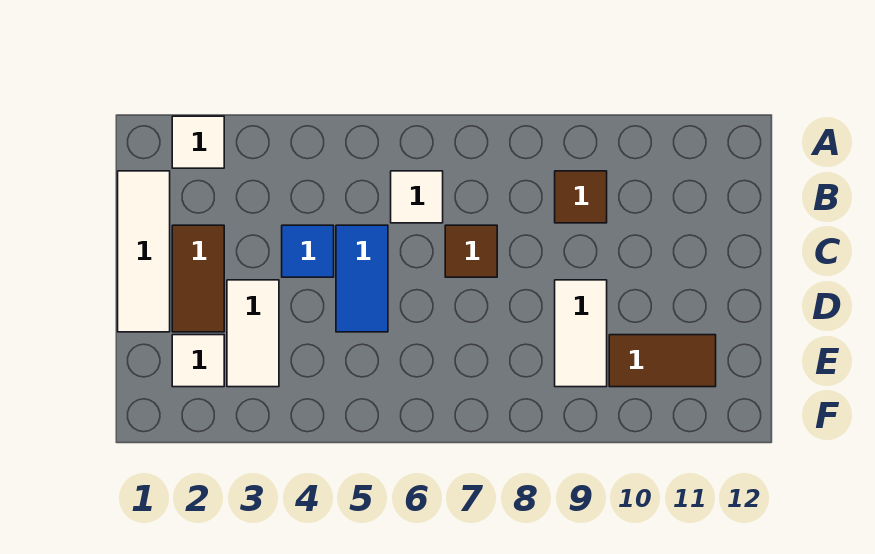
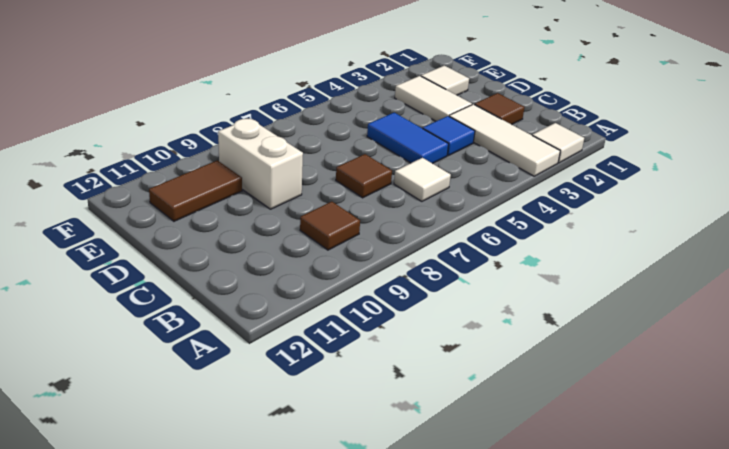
white tile B1:D1 level 1 -> white tile A3:C3 level 1
brown tile C2:D2 level 1 -> brown tile C2 level 1
white tile D9:E9 level 1 -> white brick D9:E9 level 1

